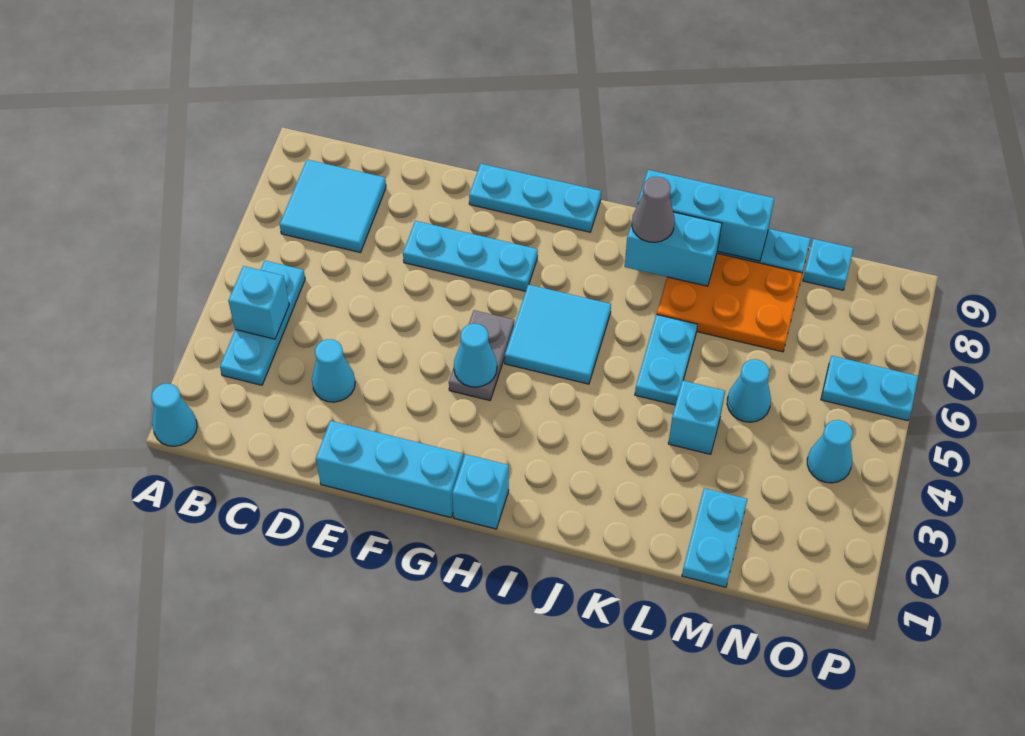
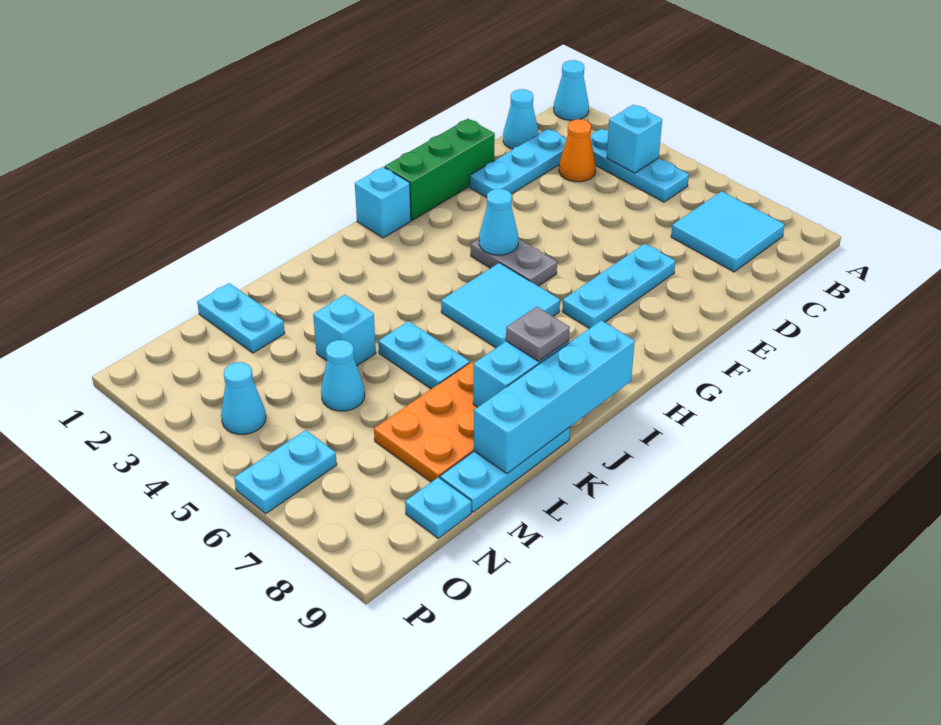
none -> orange cone C3 level 1
cyan cone D3 level 1 -> cyan cone C1 level 1
cyan brick E1:G1 level 1 -> green brick E1:G1 level 1
cyan plate F9:H9 level 1 -> cyan plate C2:E2 level 1
grey cone J8 level 3 -> grey plate J8 level 3
cyan brick J9:L9 level 2 -> cyan brick I9:L9 level 2

